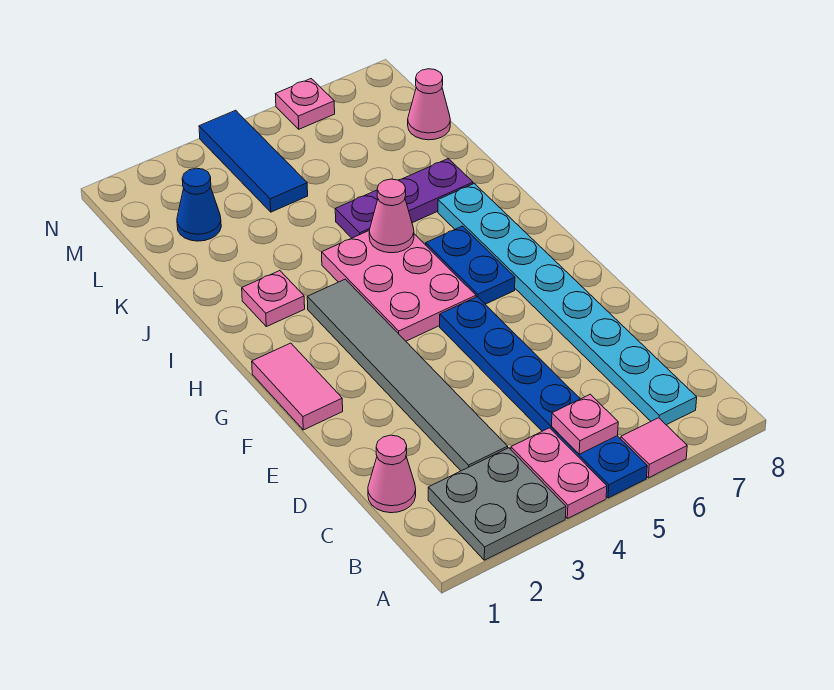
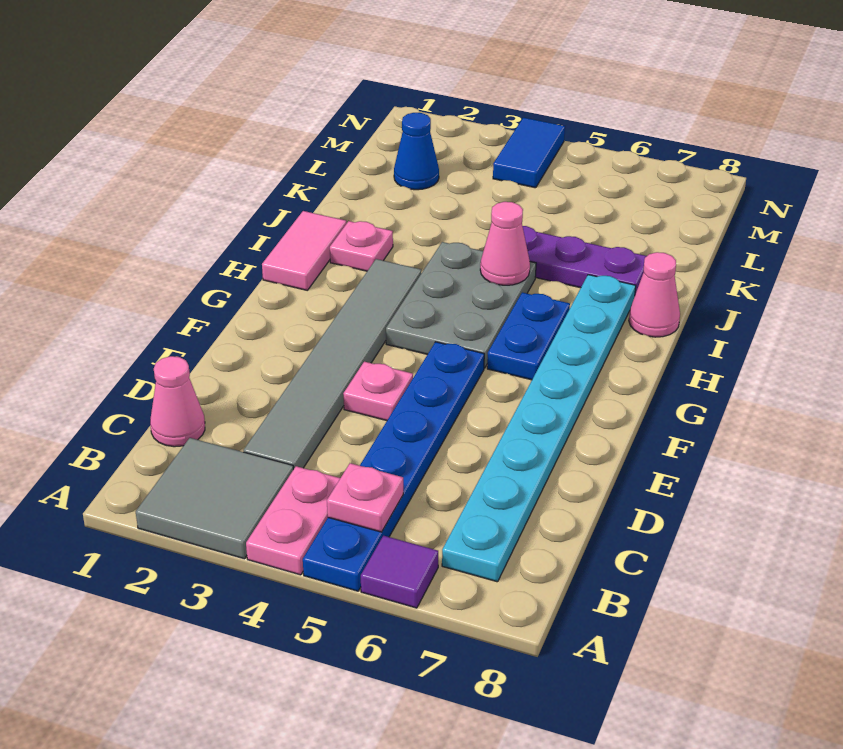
grey plate A2:B3 level 1 -> grey tile A2:B3 level 1
pink tile A6 level 1 -> purple tile A6 level 1
pink tile F1:G1 level 1 -> pink tile H1:I1 level 1
pink plate G4:I5 level 1 -> grey plate G4:I5 level 1
blue tile L4:N4 level 1 -> blue tile M4:N4 level 1
pink cone L8 level 1 -> pink cone I8 level 1
pink plate N6 level 1 -> pink plate E4 level 1

